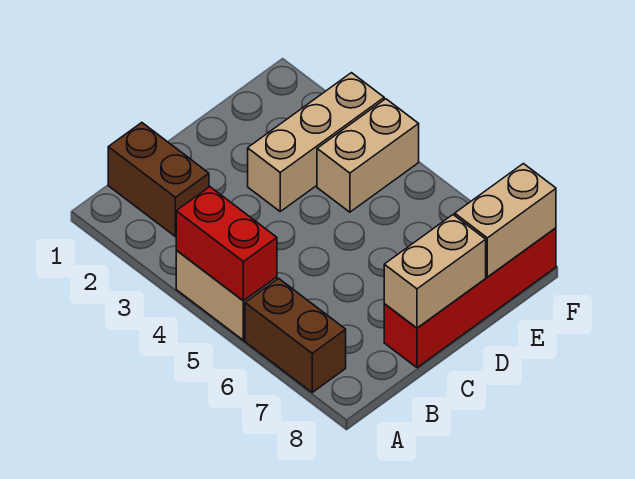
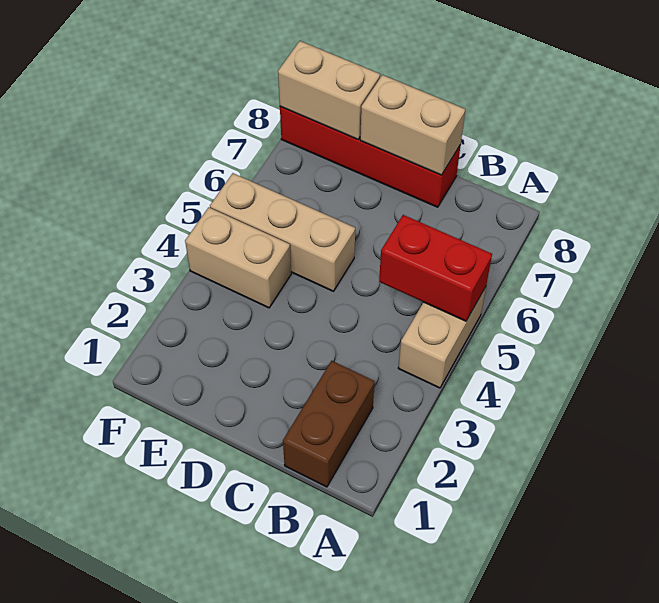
red brick A4:A5 level 2 -> red brick A5:B5 level 2
brown brick A6:A7 level 1 -> none
tan brick D3:F3 level 1 -> tan brick D5:F5 level 1

